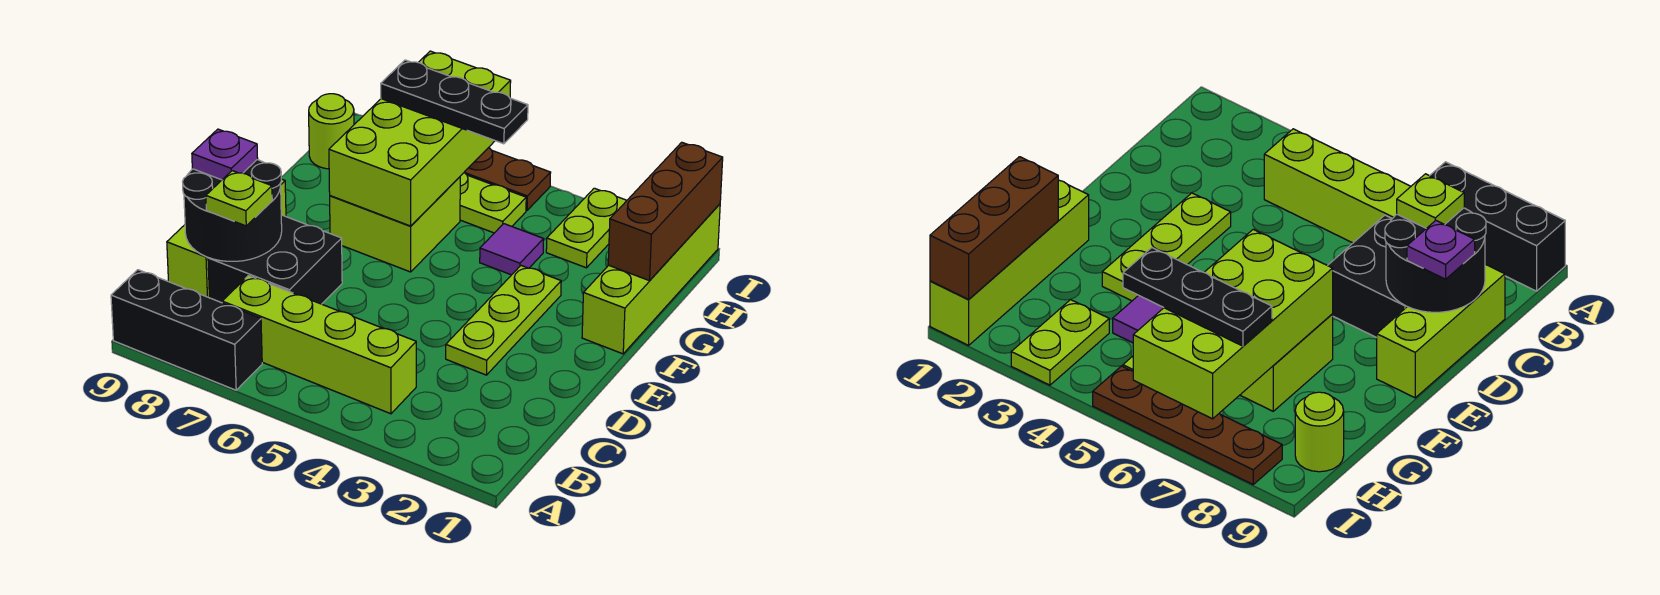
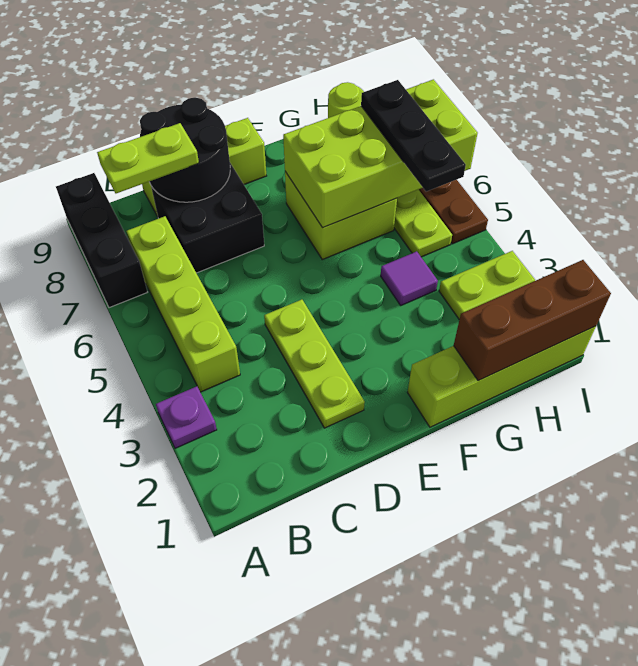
lime plate C8 level 3 -> lime plate B8:C8 level 3
lime plate D3:F3 level 1 -> lime plate D2:D4 level 1
purple plate D9 level 3 -> purple plate A3 level 1

